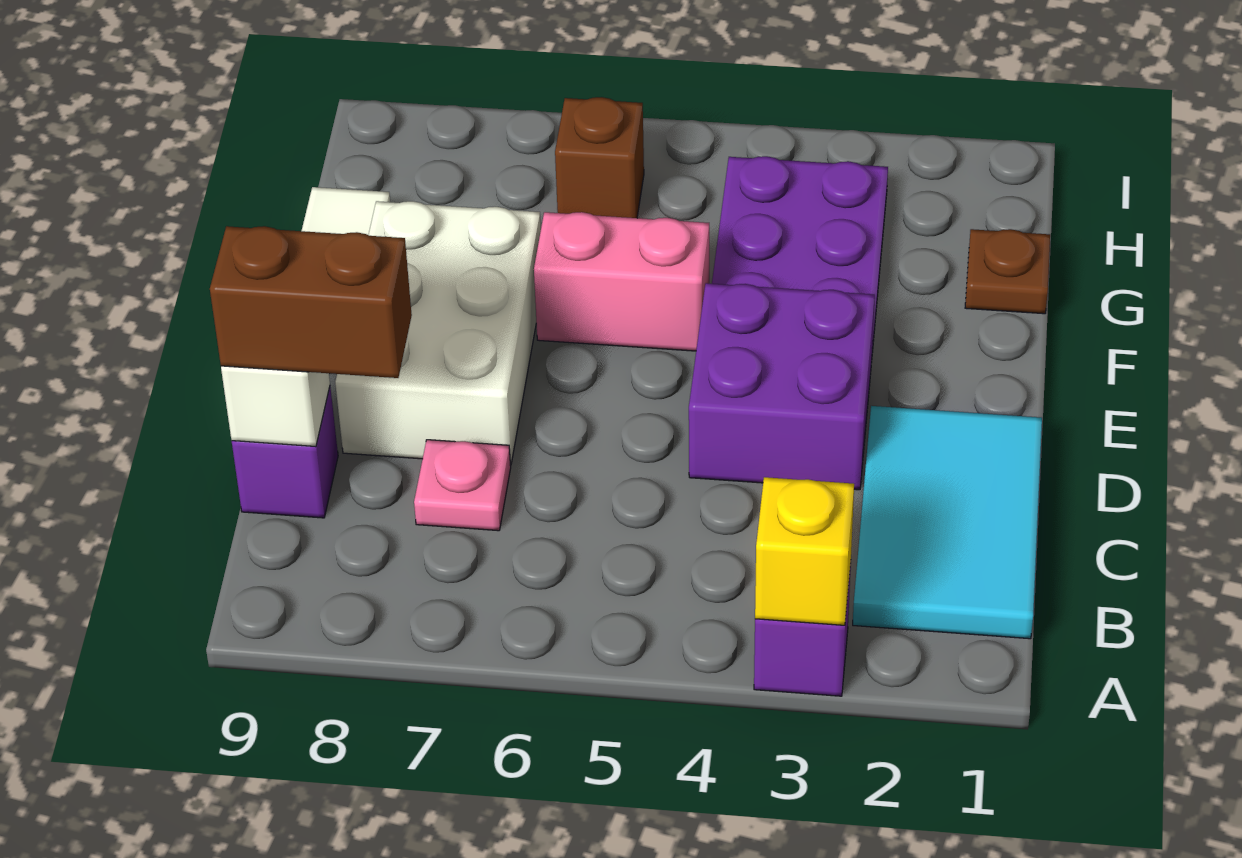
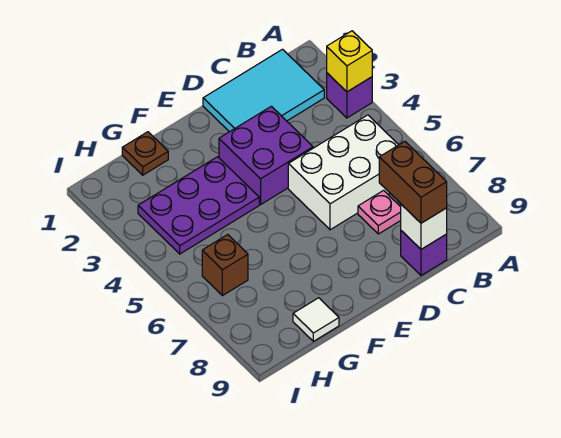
white brick D7:F8 level 1 -> white brick B5:D6 level 1
pink brick F5:F6 level 1 -> none

